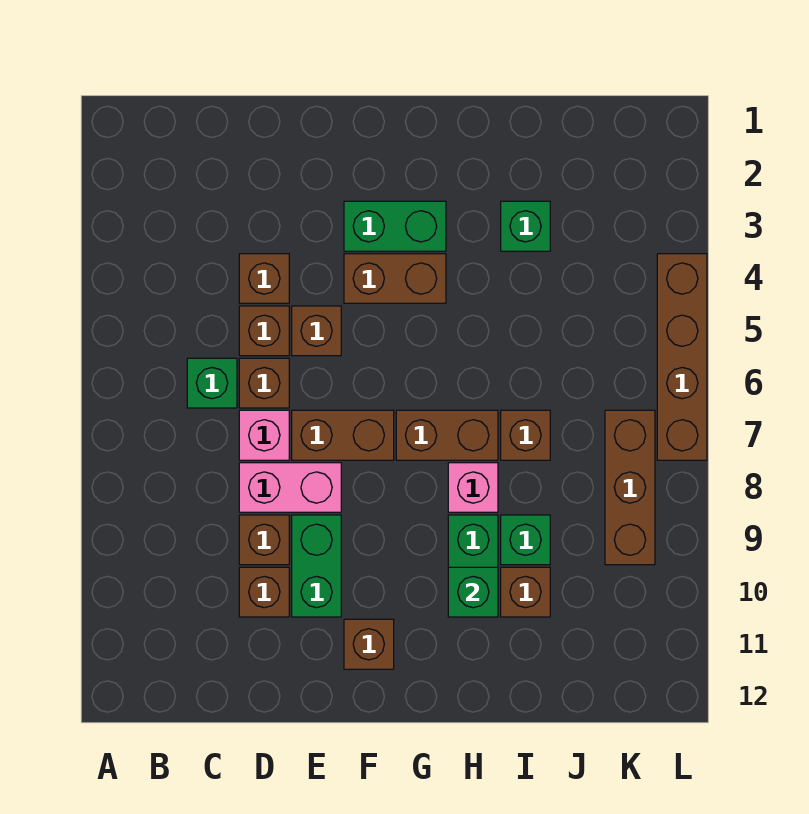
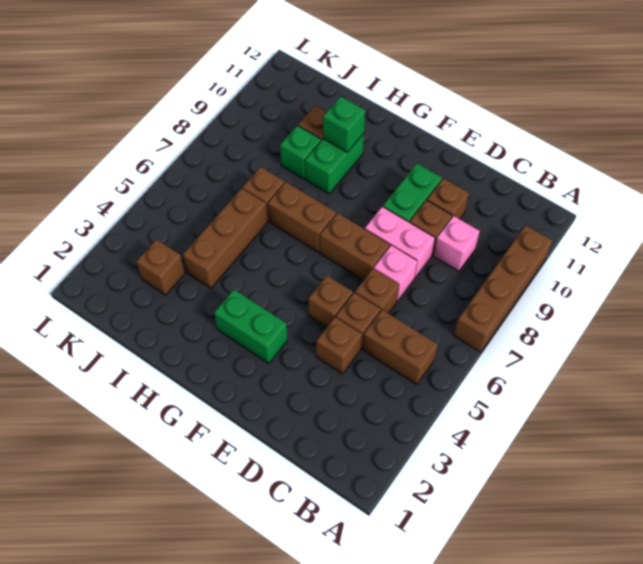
green brick C6 level 1 -> none
brown brick F4:G4 level 1 -> brown brick B5:C5 level 1
brown brick F11 level 1 -> brown brick J3 level 1
pink brick H8 level 1 -> pink brick C9 level 1
green brick I3 level 1 -> none
brown brick K7:K9 level 1 -> brown brick I4:I6 level 1
brown brick L4:L7 level 1 -> brown brick A7:A10 level 1

